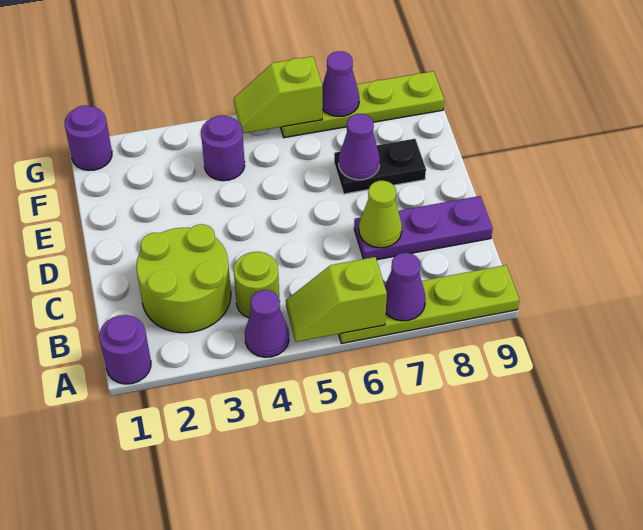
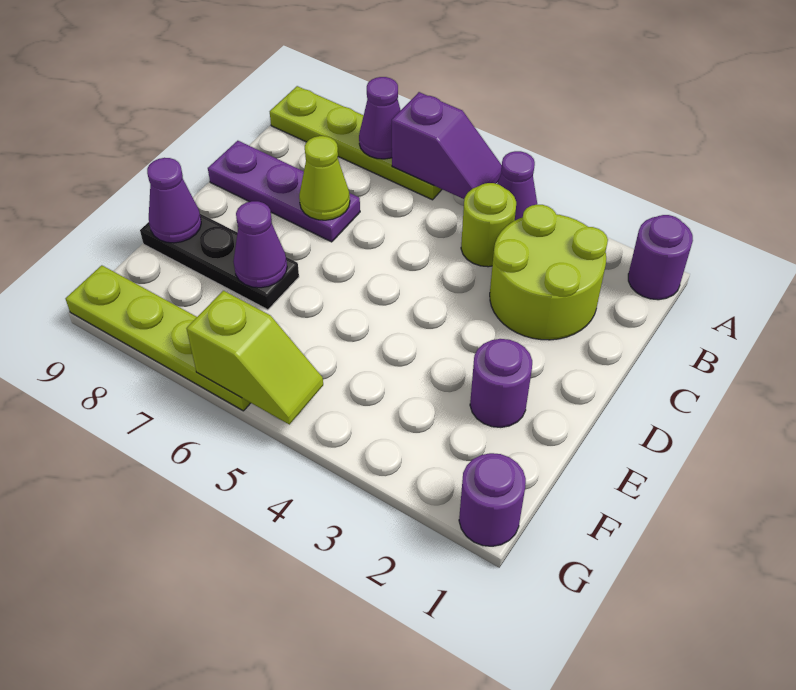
lime slope A5:A6 level 2 top 6 -> purple slope A5:A6 level 2 top 6
black plate E7:E8 level 1 -> black plate E7:E9 level 1
purple round brick F4 level 1 -> purple round brick E2 level 1
purple cone G7 level 2 -> purple cone E9 level 2

